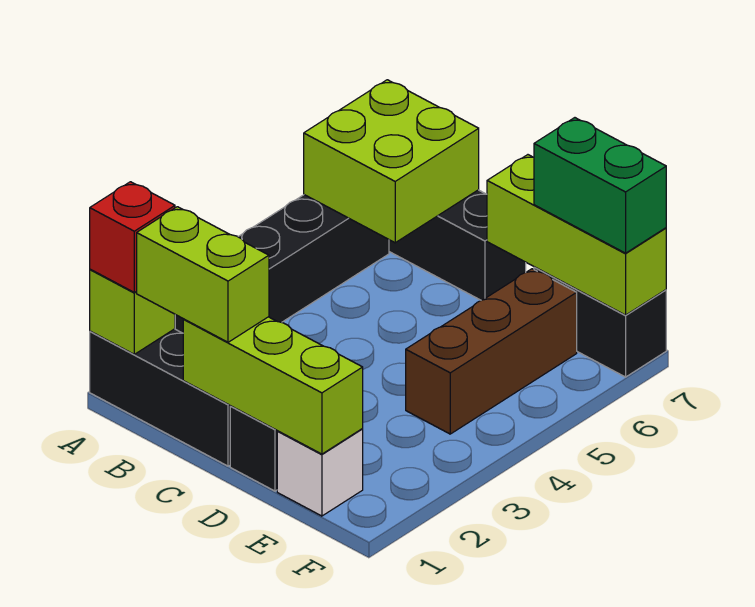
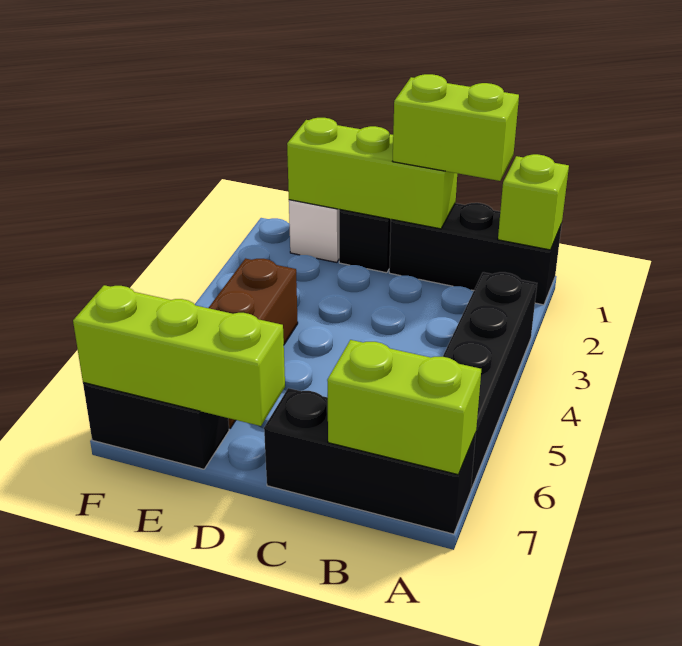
red brick A1 level 3 -> none
lime brick A6:B7 level 2 -> lime brick A7:B7 level 2
green brick E7:F7 level 3 -> none

